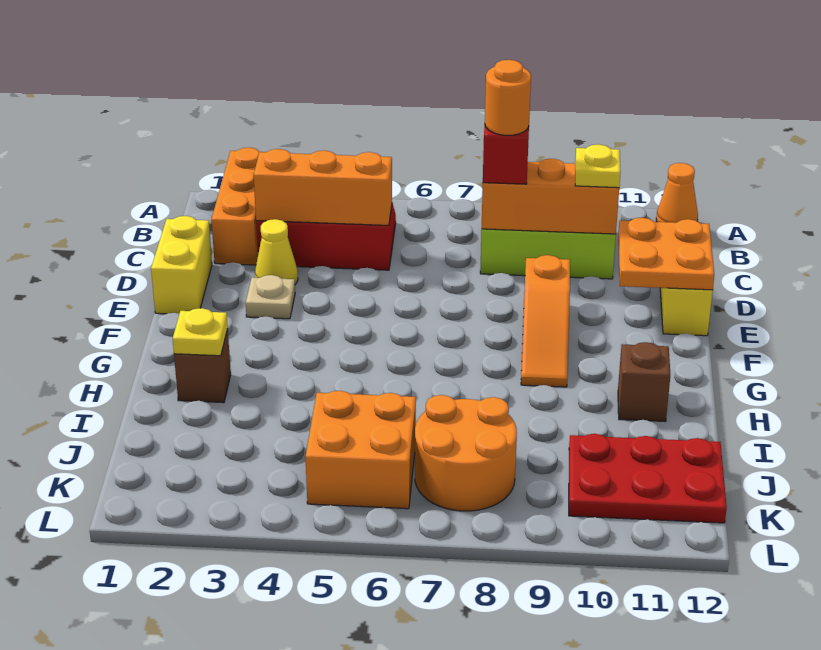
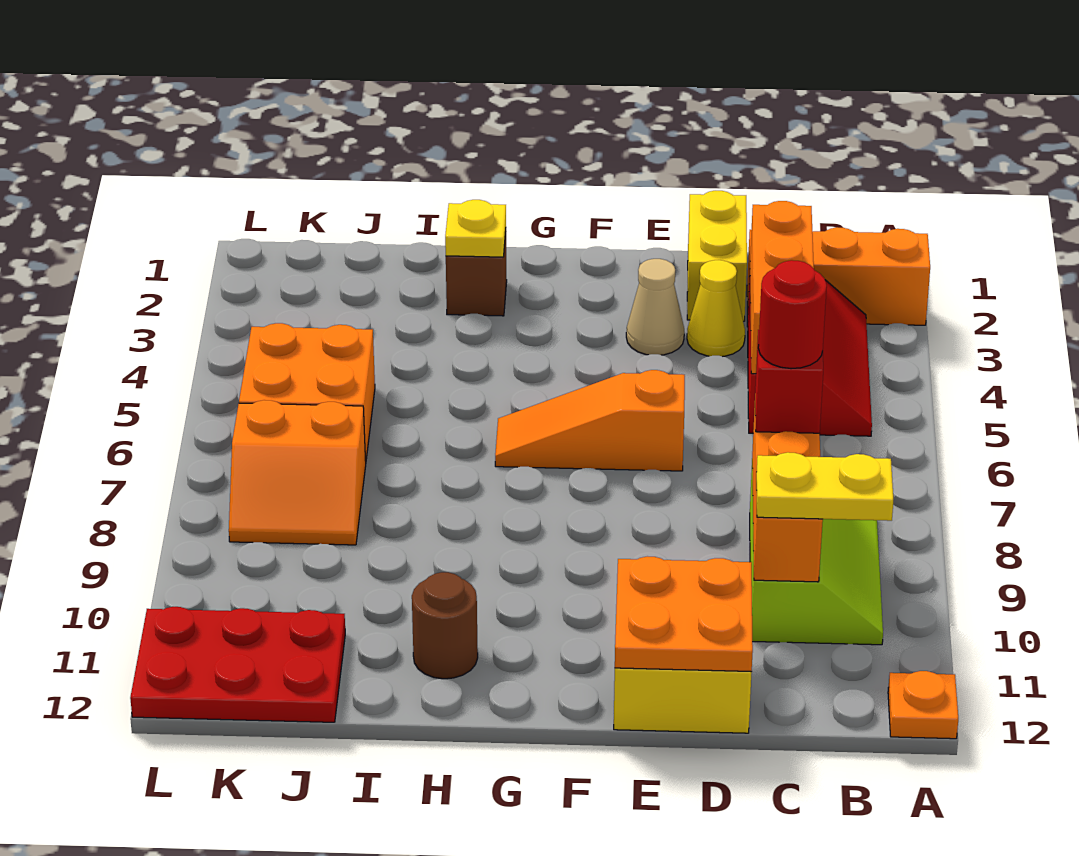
orange cone A12 level 1 -> orange plate A12 level 1
orange round brick C8 level 4 -> red round brick C8 level 4
yellow plate C10 level 3 -> yellow plate B10:C10 level 3
yellow brick D1:E1 level 1 -> yellow brick D1:D2 level 1
tan plate E3 level 1 -> tan cone E3 level 1
orange slope E9:G9 level 1 top E -> orange slope E6:G6 level 1 top E
brown brick H11 level 1 -> brown round brick H11 level 1
orange round brick J7:K8 level 1 -> orange slope J7:K8 level 1 top 7
red plate J10:K12 level 1 -> red plate J11:L12 level 1

